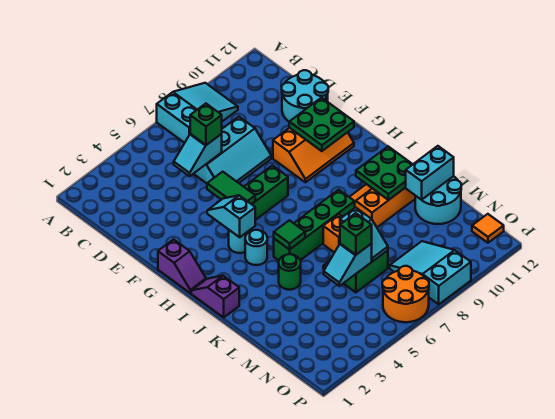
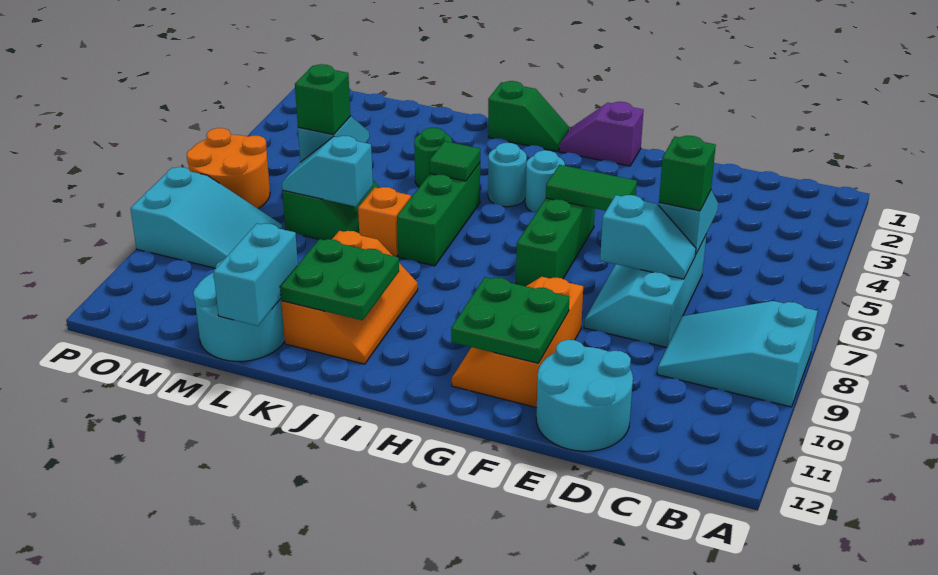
cyan slope A7:B9 level 1 top 7 -> cyan slope A8:C9 level 1 top A
cyan slope G4:H4 level 2 top H -> cyan slope D7:E7 level 2 top E
purple slope I1:J1 level 1 top J -> green slope I1:J1 level 1 top J
green brick J5:J8 level 1 -> green brick J5:J7 level 1
orange tile O12 level 1 -> none

